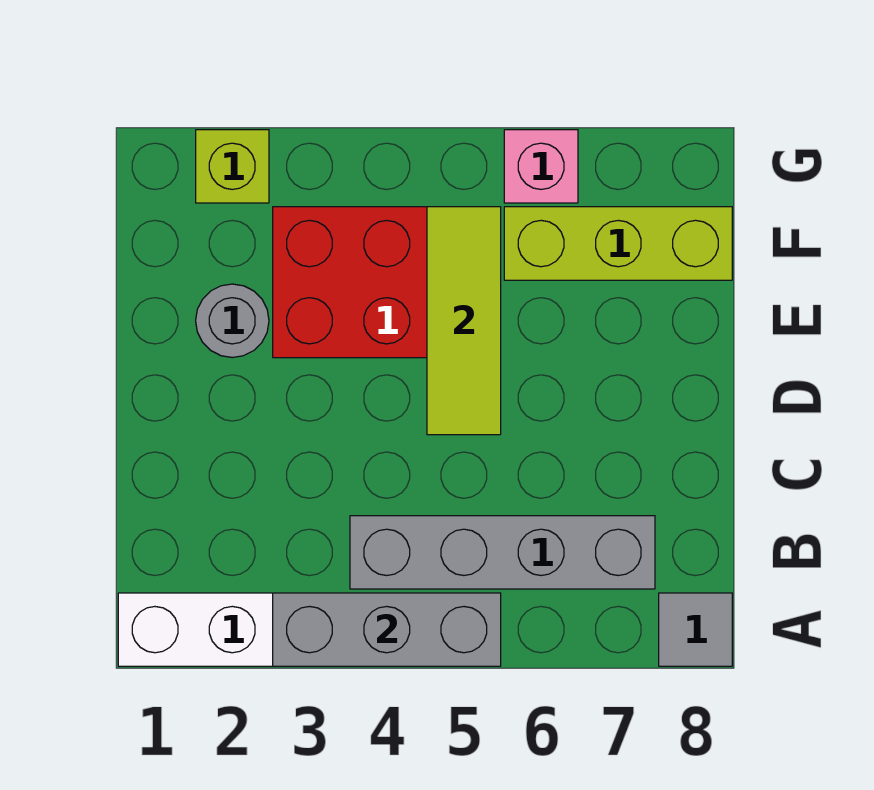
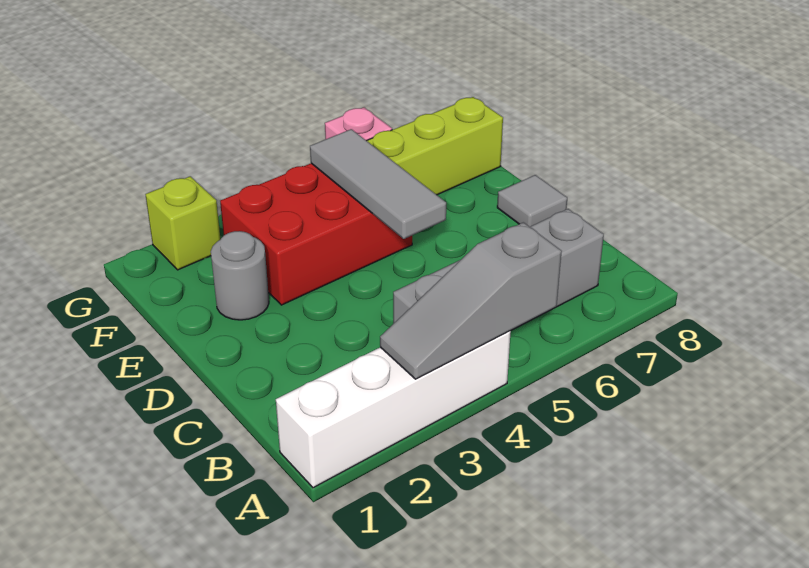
grey brick A3:A5 level 2 -> grey slope A3:A5 level 2 top 5
grey tile A8 level 1 -> grey tile D8 level 1
lime tile D5:F5 level 2 -> grey tile D5:F5 level 2

